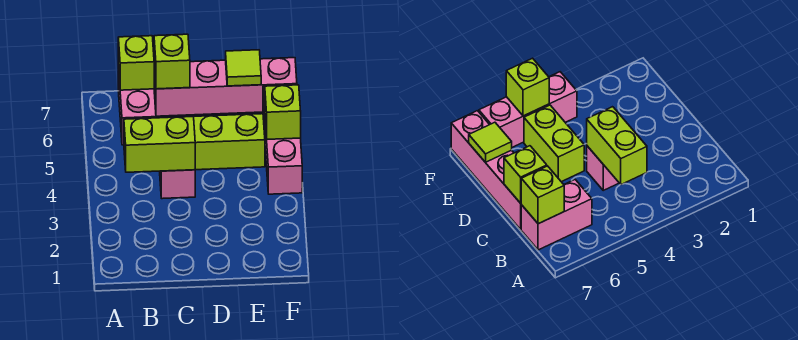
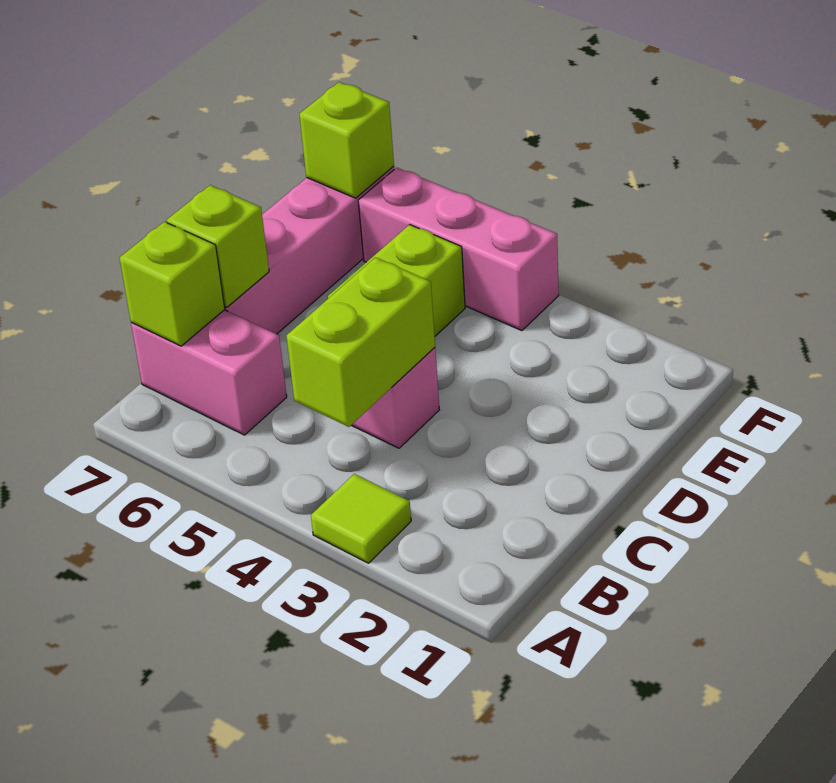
lime tile E7 level 2 -> lime tile A3 level 1
lime brick F5 level 2 -> lime brick F7 level 2

